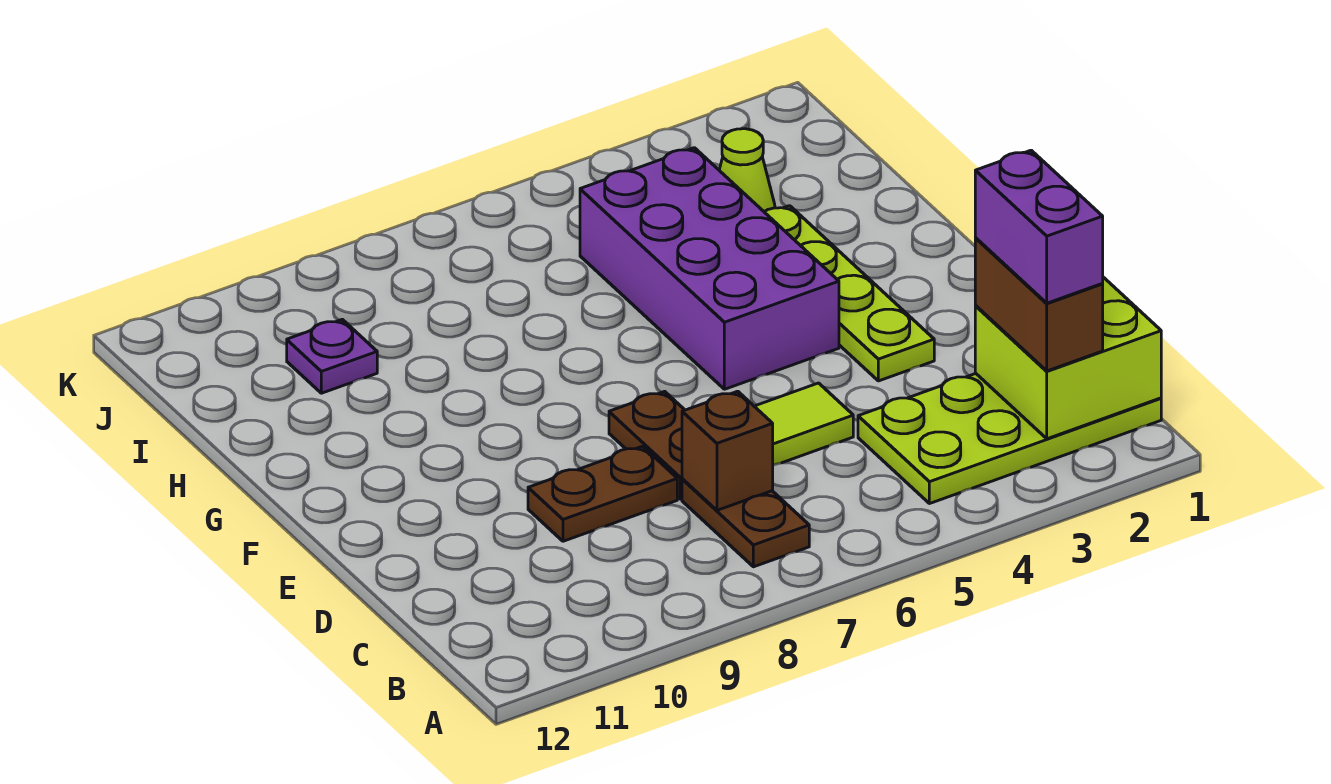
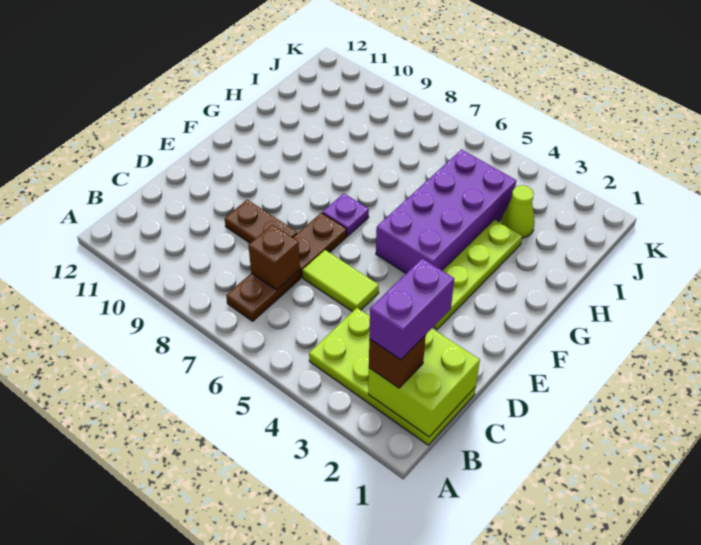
brown brick B2:C2 level 3 -> brown brick B2 level 3
purple plate I10 level 1 -> purple plate F7 level 1

